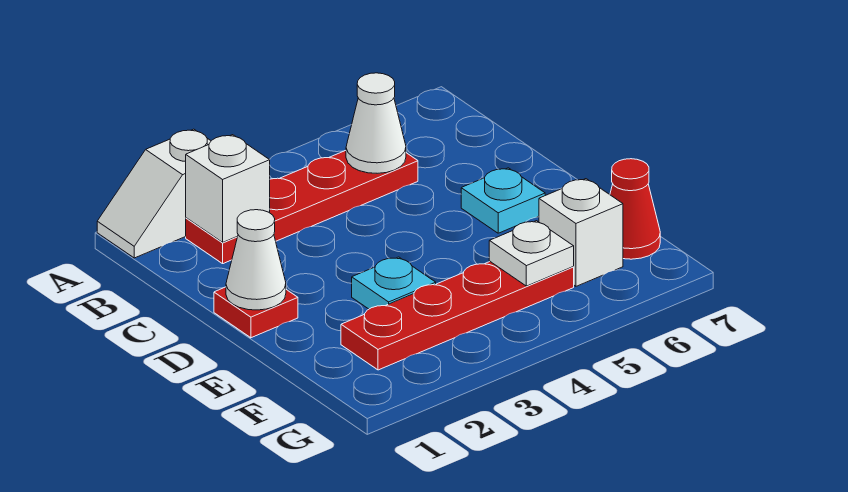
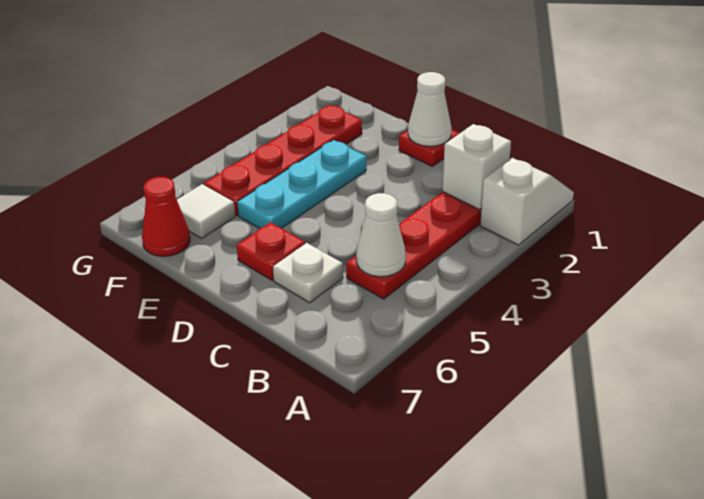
cyan plate D6 level 1 -> red plate D6 level 1
cyan plate E3 level 1 -> cyan plate E3:E5 level 1
white plate F5 level 2 -> white plate C6 level 1
white brick F6 level 1 -> white tile F6 level 1

